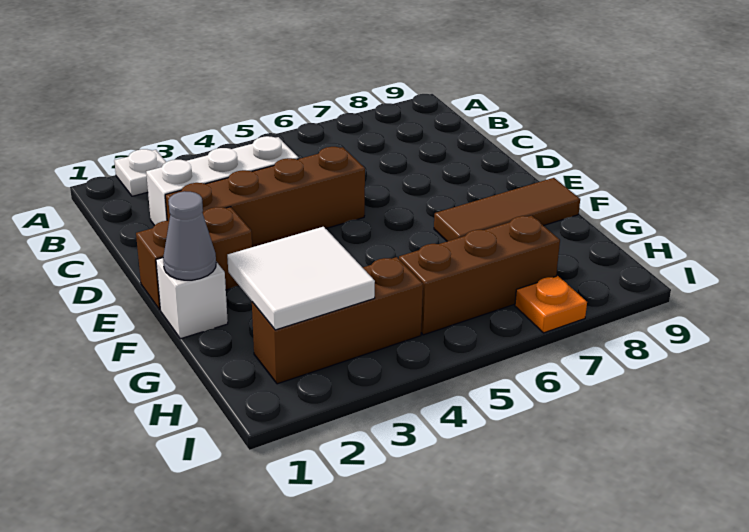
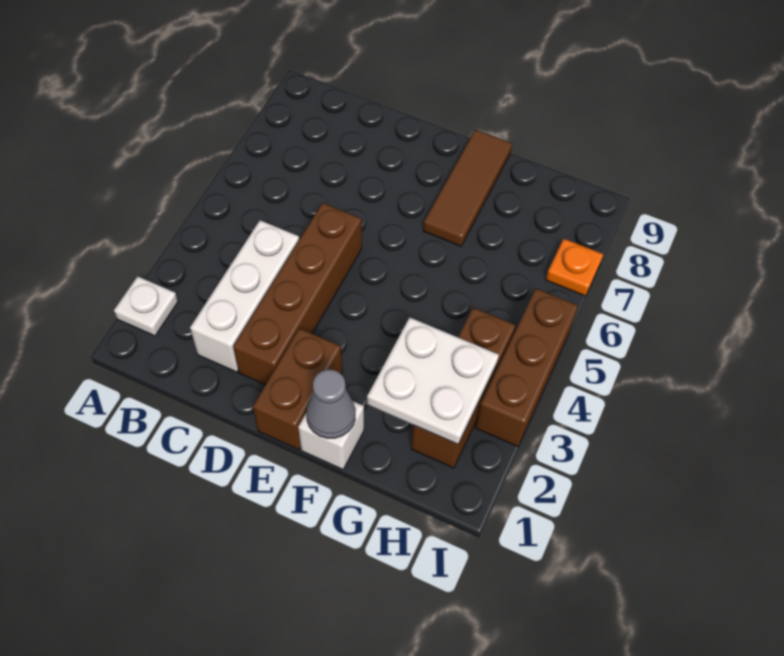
white tile G2:H3 level 2 -> white plate G2:H3 level 2
brown brick H5:H7 level 1 -> brown brick I3:I5 level 1

